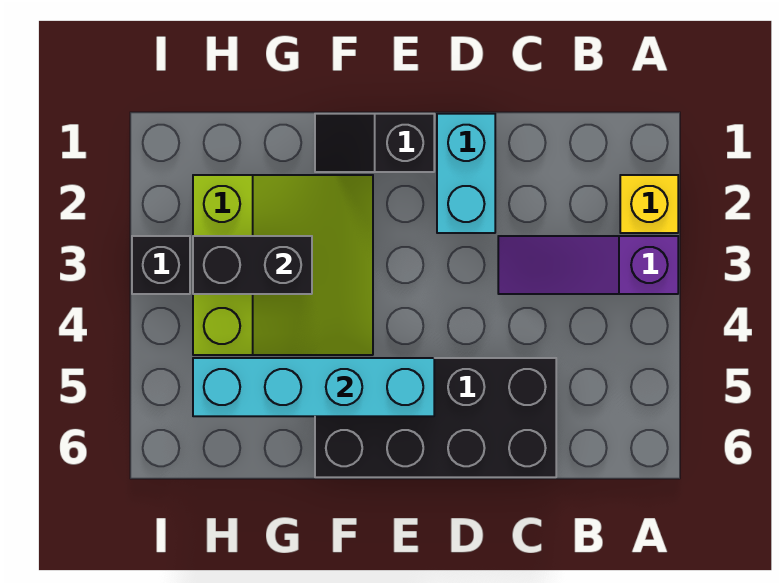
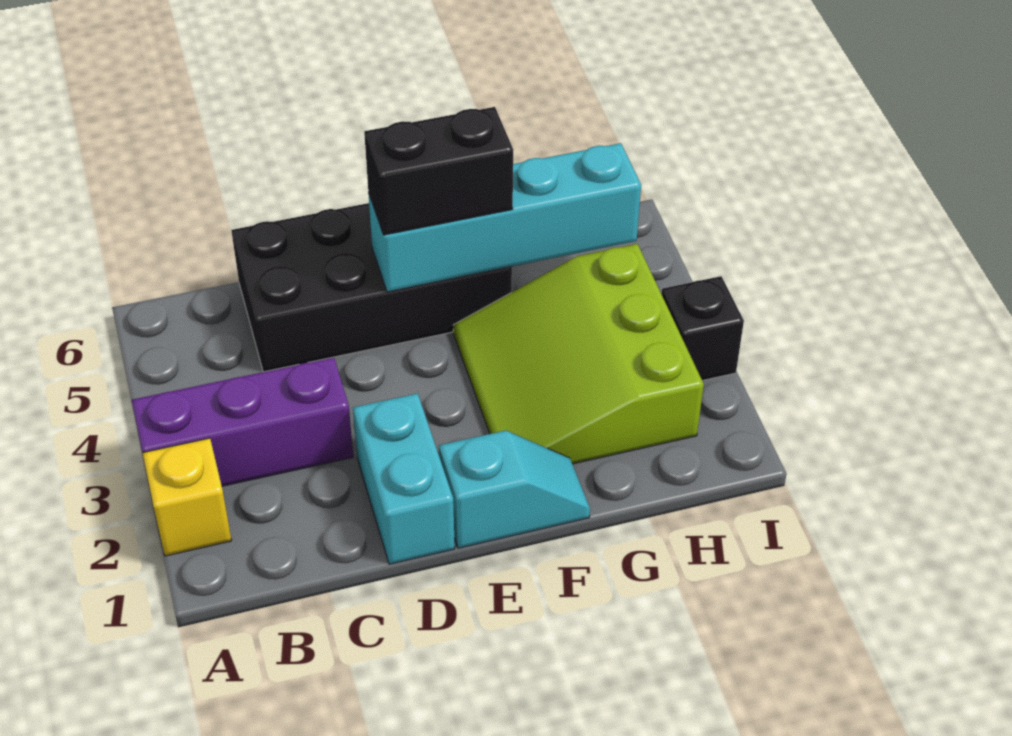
purple slope A3:C3 level 1 top A -> purple brick A3:C3 level 1
black slope E1:F1 level 1 top E -> cyan slope E1:F1 level 1 top E
black brick G3:H3 level 2 -> black brick E5:F5 level 3

